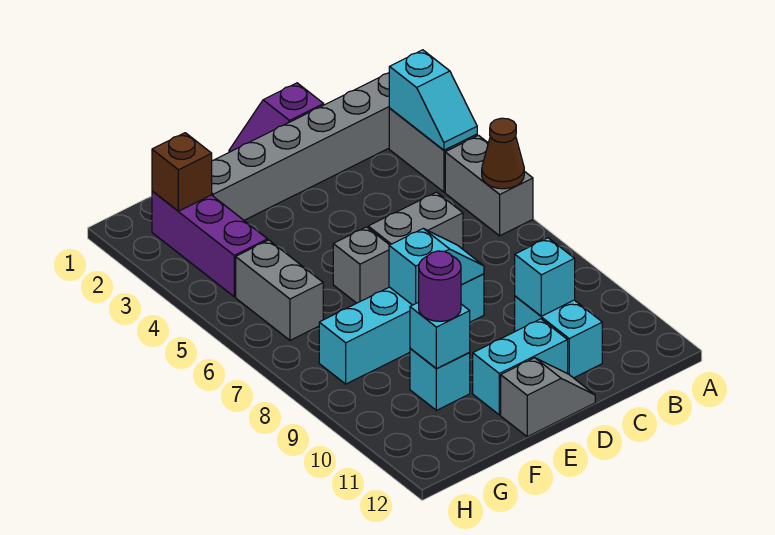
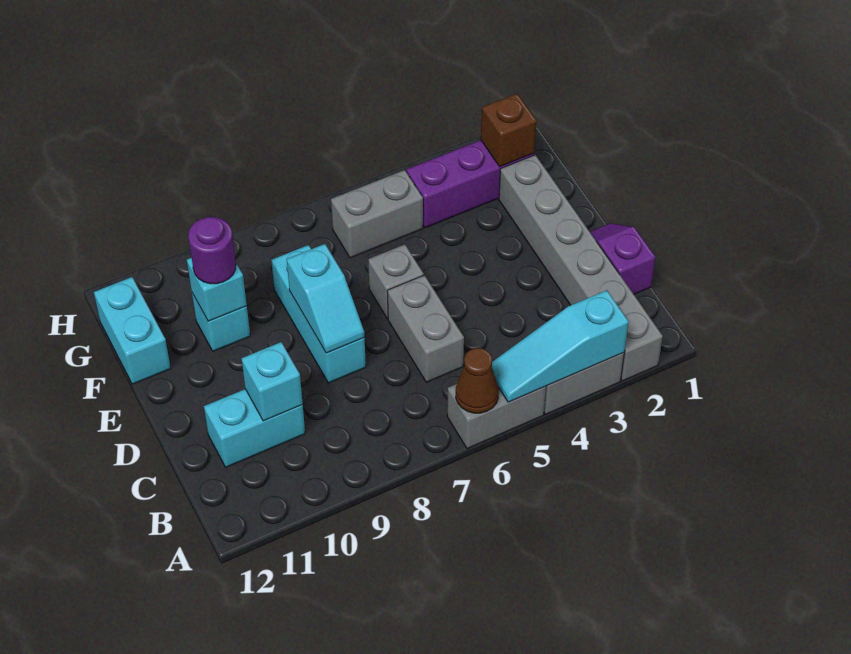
cyan slope A3:A4 level 2 top 3 -> cyan slope A3:A5 level 2 top 3
cyan brick D8:G8 level 1 -> cyan brick D8:F8 level 1
cyan brick D11:E11 level 1 -> cyan brick F12:G12 level 1
grey slope D12:E12 level 1 top E -> none

